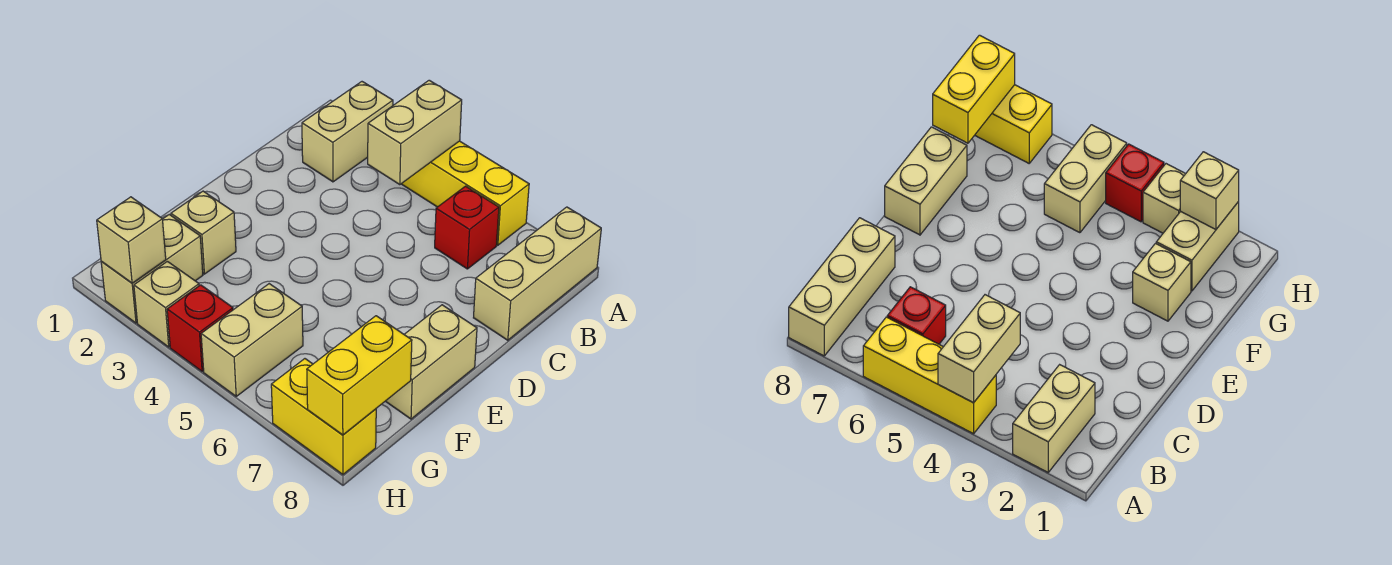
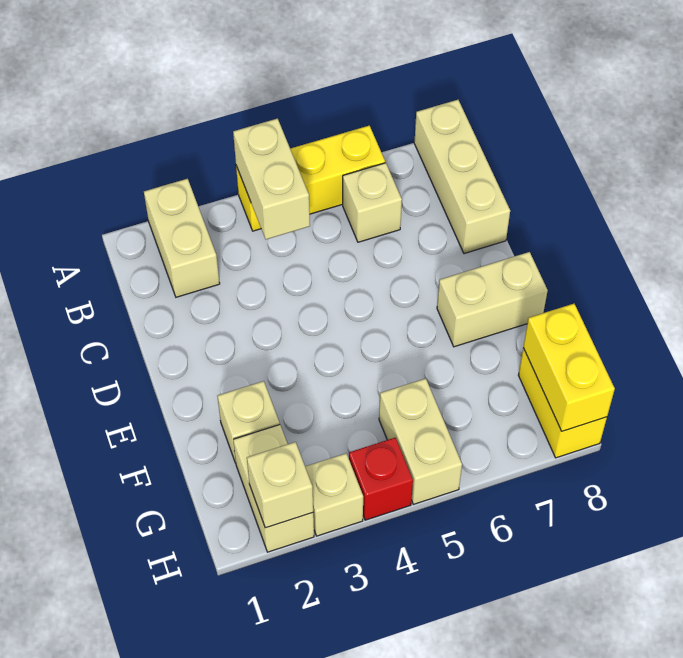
red brick B6 level 1 -> tan brick B6 level 1
tan brick E8:F8 level 1 -> tan brick E7:E8 level 1
yellow brick H7:H8 level 1 -> yellow brick G8:H8 level 1

